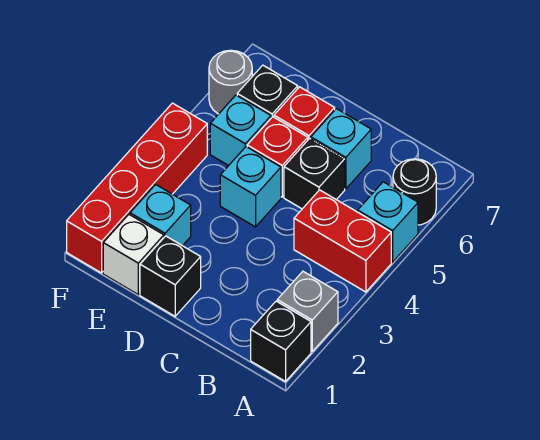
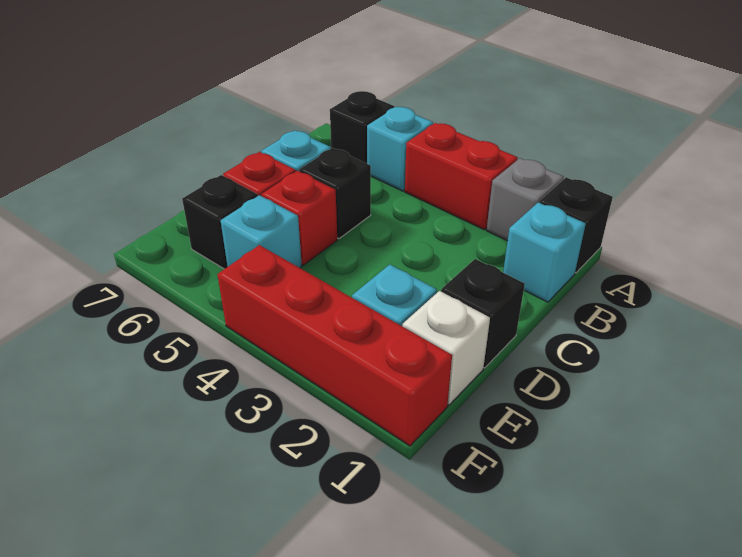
red brick A4:B4 level 1 -> red brick A3:A4 level 1
black round brick A6 level 1 -> black brick A6 level 1
cyan brick D4 level 1 -> cyan brick B1 level 1
grey round brick F6 level 1 -> none

